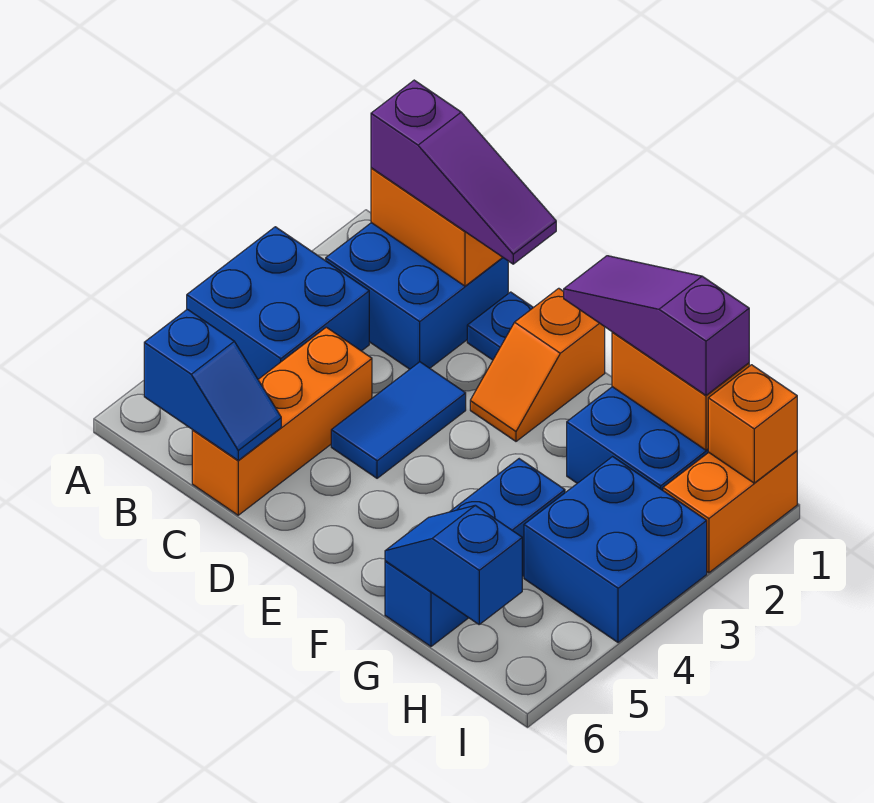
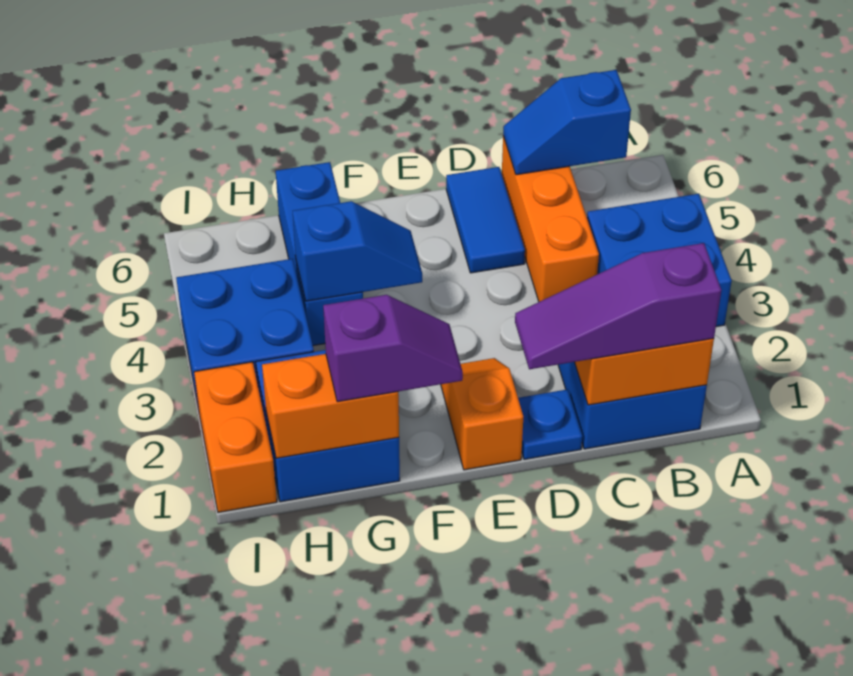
blue tile D3:D4 level 1 -> blue tile D5:D6 level 1
purple slope F1:H1 level 3 top H -> purple slope F1:G1 level 3 top G
blue slope G6:H6 level 2 top H -> blue slope F4:G4 level 2 top G
orange brick I1 level 2 -> none

